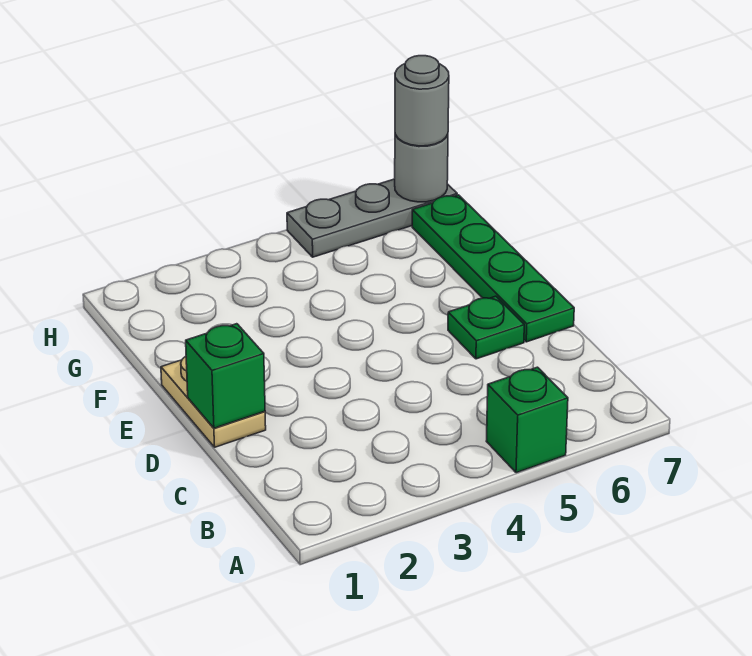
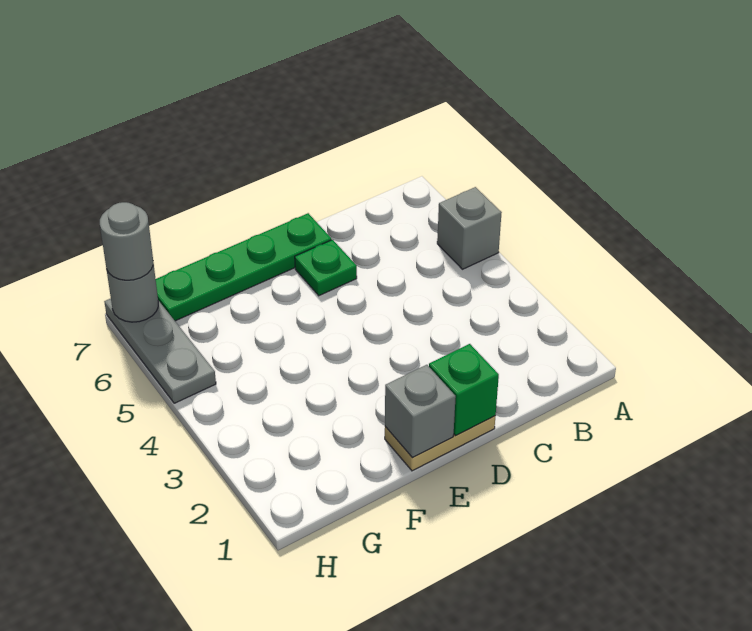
green brick A5 level 1 -> grey brick A5 level 1
none -> grey brick E1 level 2

